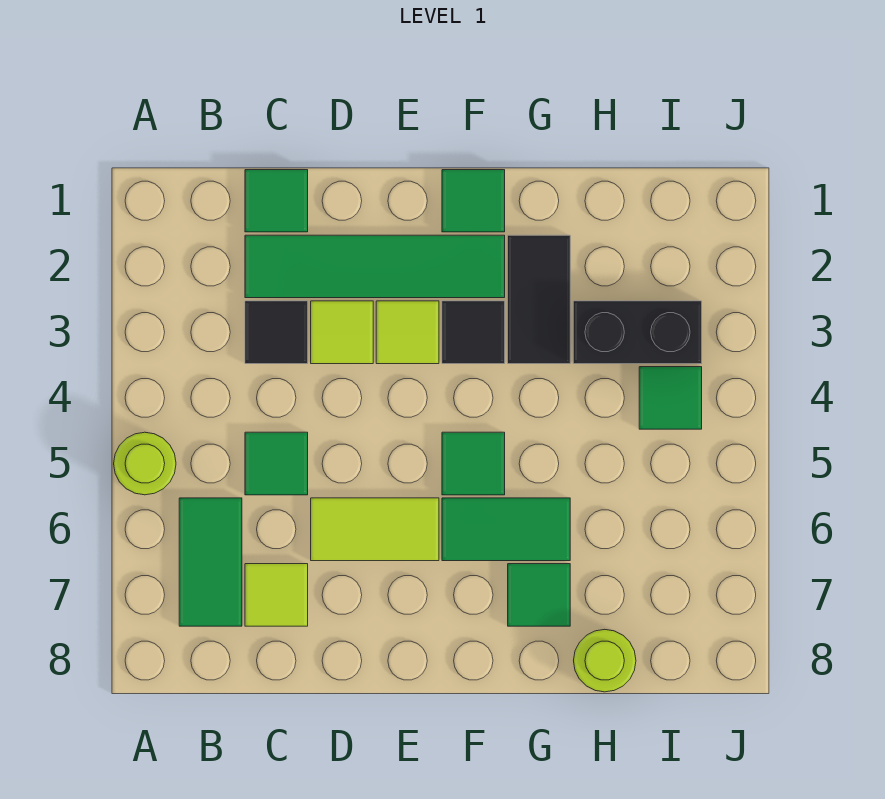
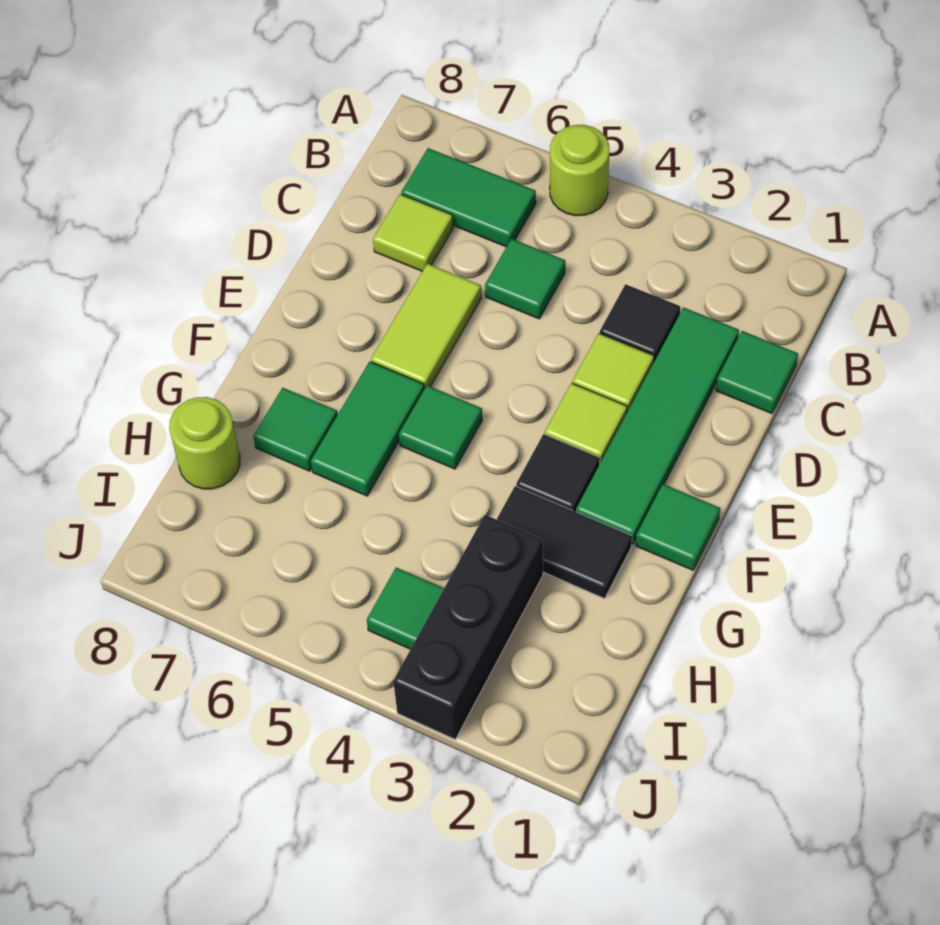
black brick H3:I3 level 1 -> black brick H3:J3 level 1

